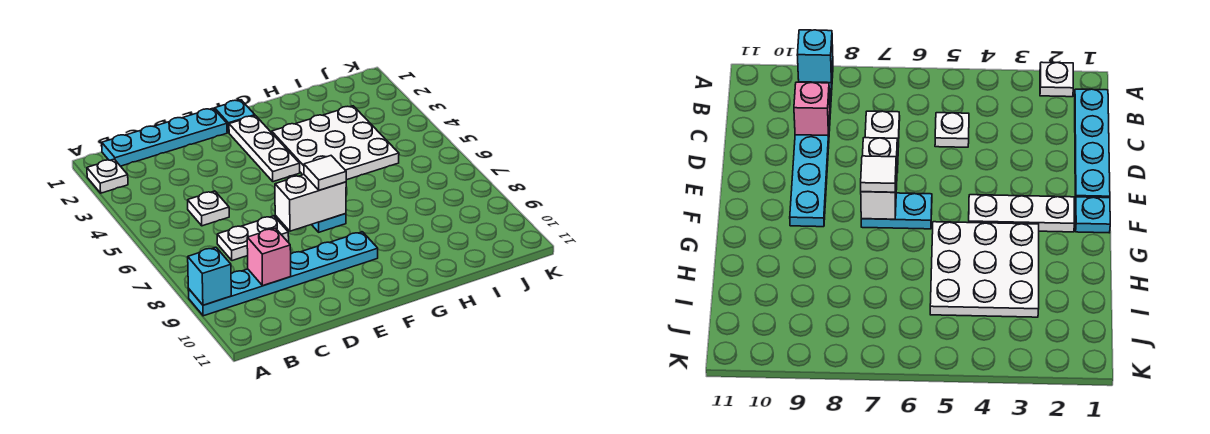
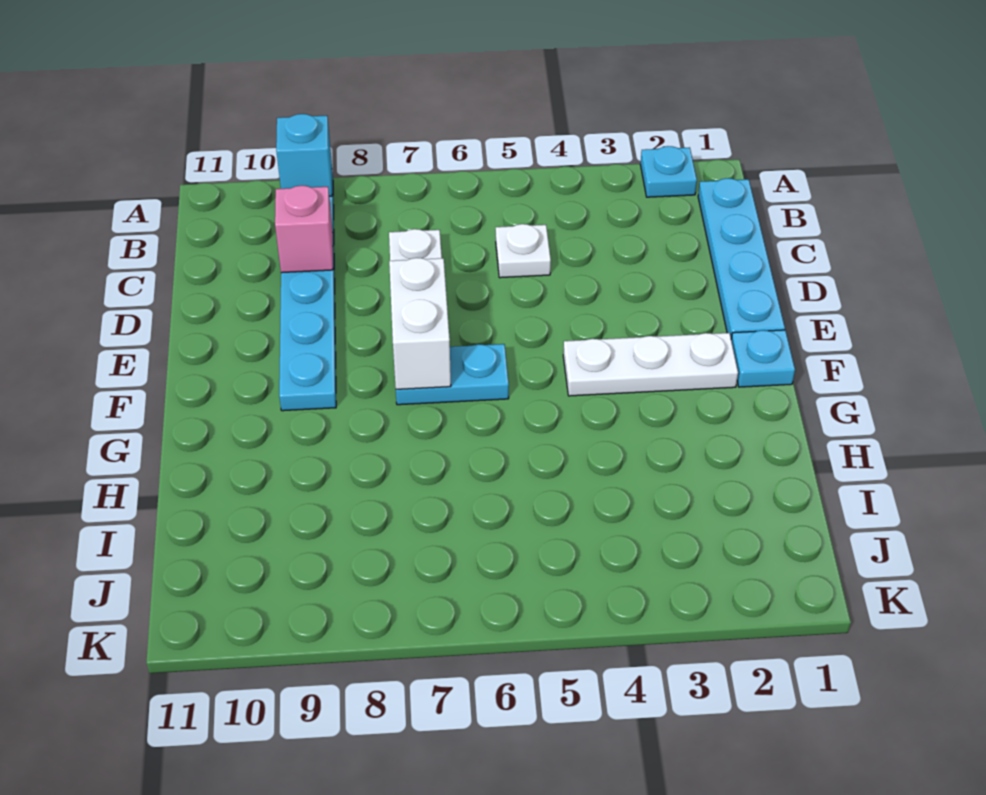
white plate A2 level 1 -> cyan plate A2 level 1
white tile F7 level 3 -> none
white plate G3:I5 level 1 -> none

